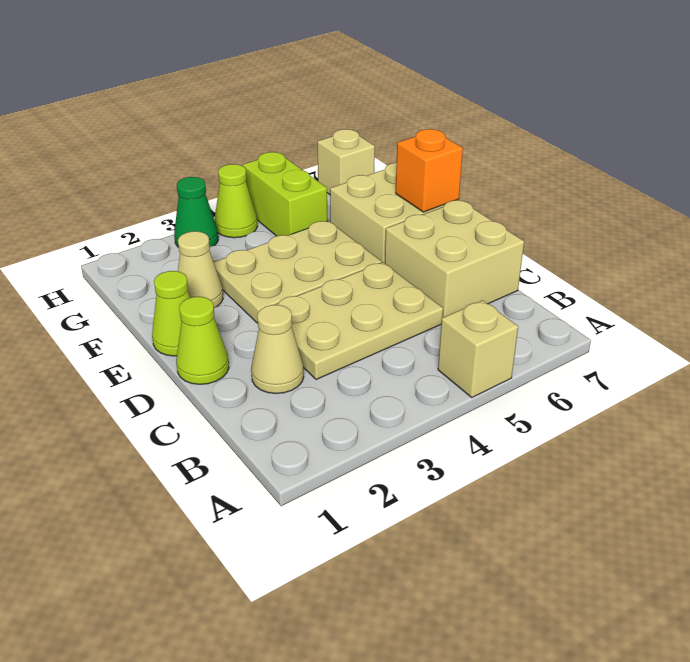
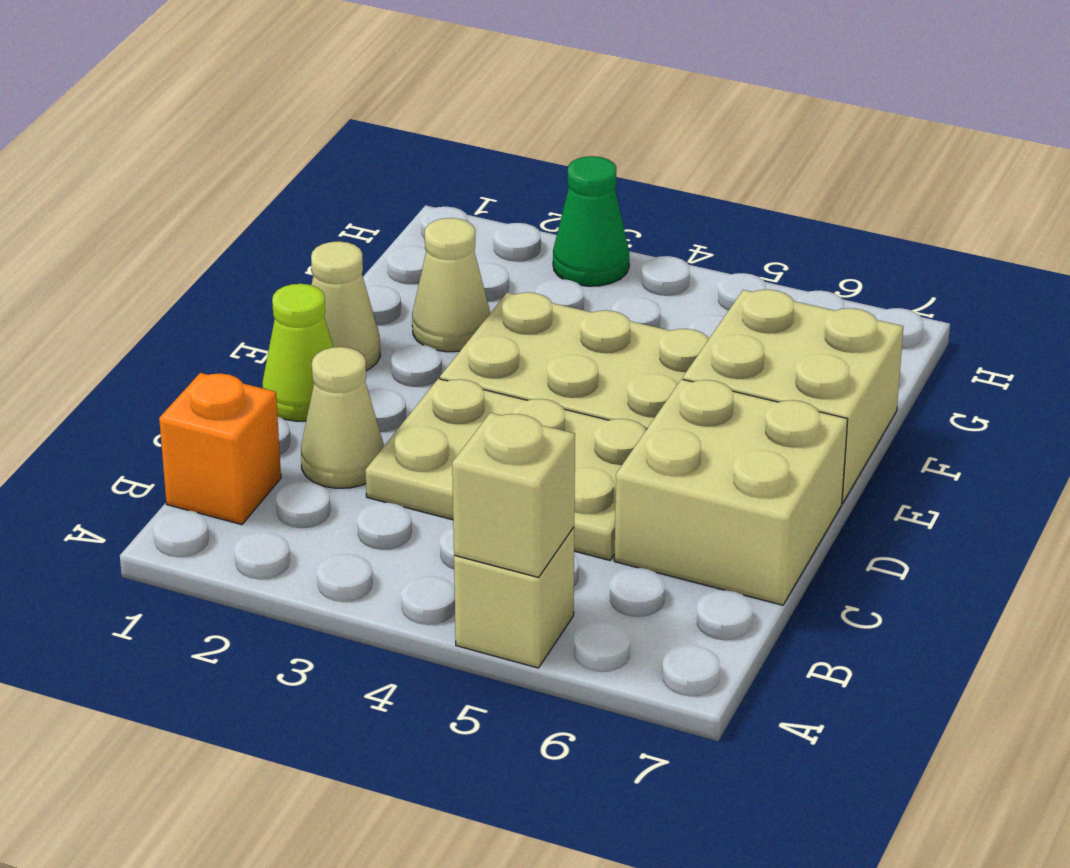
lime cone E1 level 1 -> tan cone E1 level 1
orange brick E7 level 2 -> orange brick B1 level 1
lime brick G5:H5 level 1 -> none
lime cone H4 level 1 -> none
tan brick H7 level 1 -> tan brick A5 level 2

